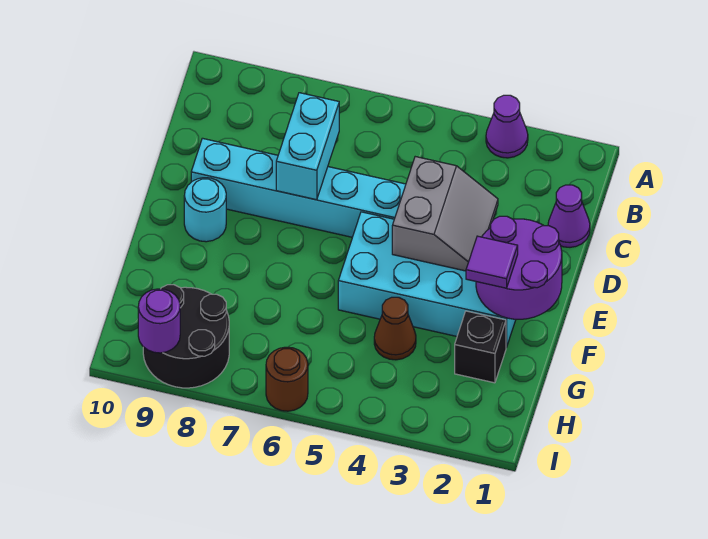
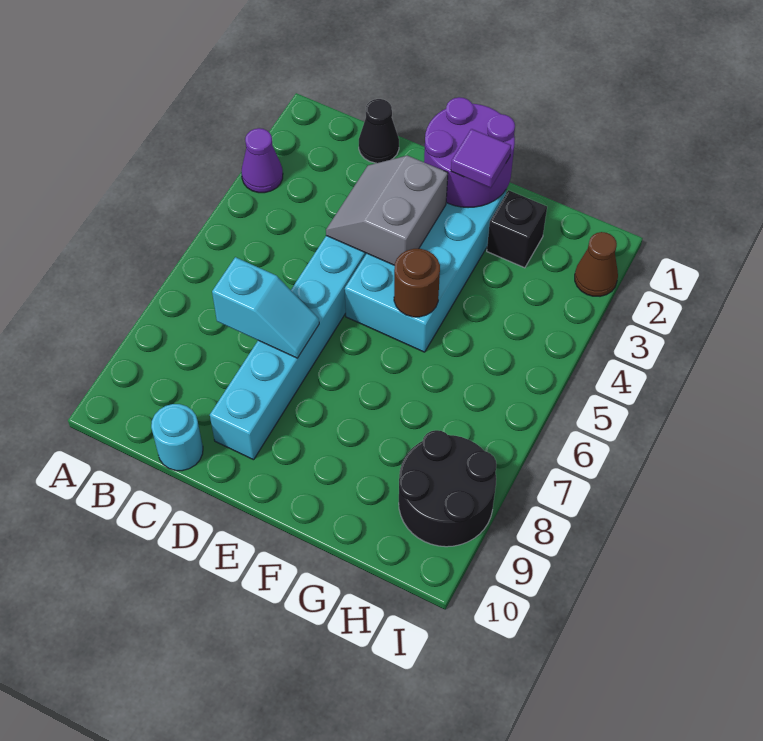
purple cone C1 level 1 -> black cone C1 level 1
cyan brick C7:D7 level 2 -> cyan slope C7:D7 level 2 top C
grey slope D3:E4 level 2 top 4 -> grey slope D3:E4 level 2 top E
cyan round brick E9 level 1 -> cyan round brick C10 level 1
brown cone G4 level 1 -> brown cone I2 level 1
brown round brick I6 level 1 -> brown round brick F5 level 2
purple round brick I9 level 2 -> none

